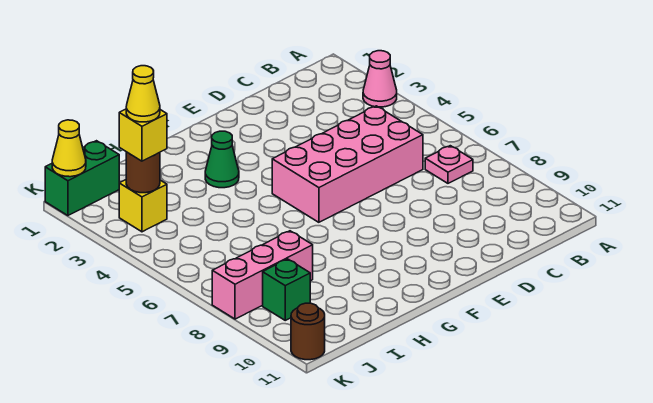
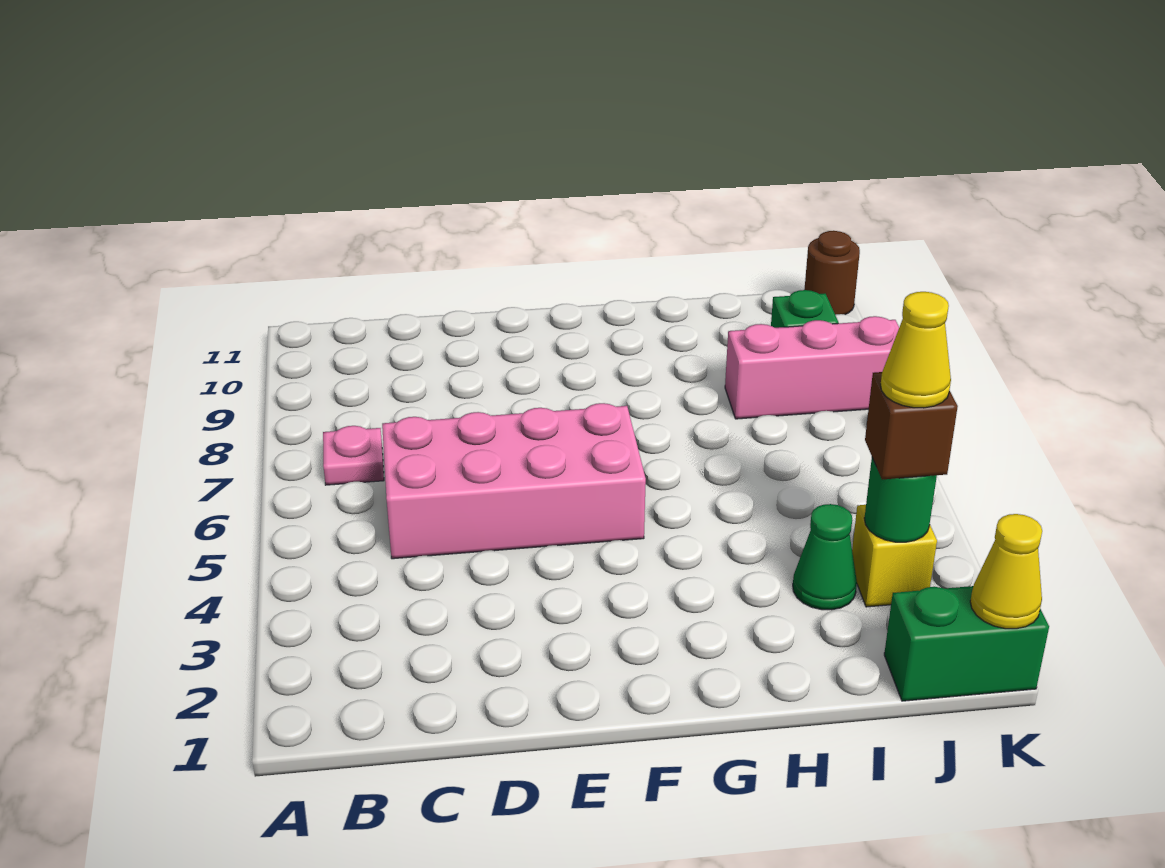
pink cone A3 level 1 -> none
green cone G3 level 1 -> green cone I3 level 1
brown round brick J3 level 2 -> green round brick J3 level 2
yellow brick J3 level 3 -> brown brick J3 level 3

